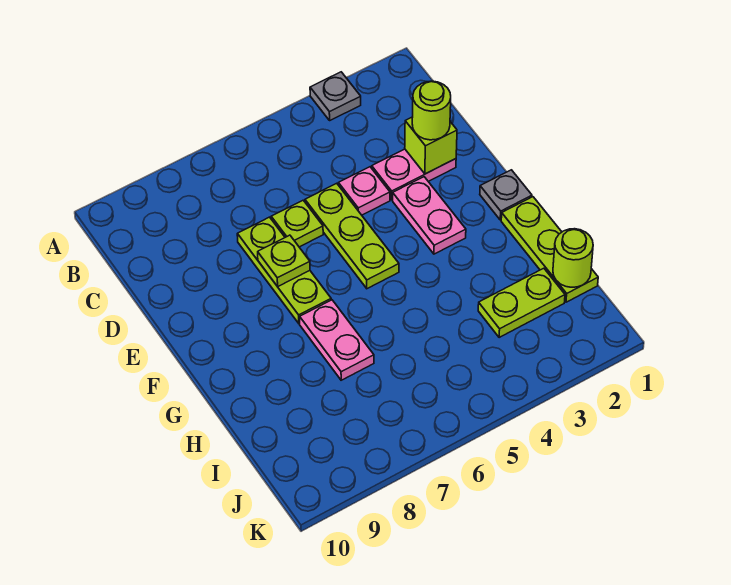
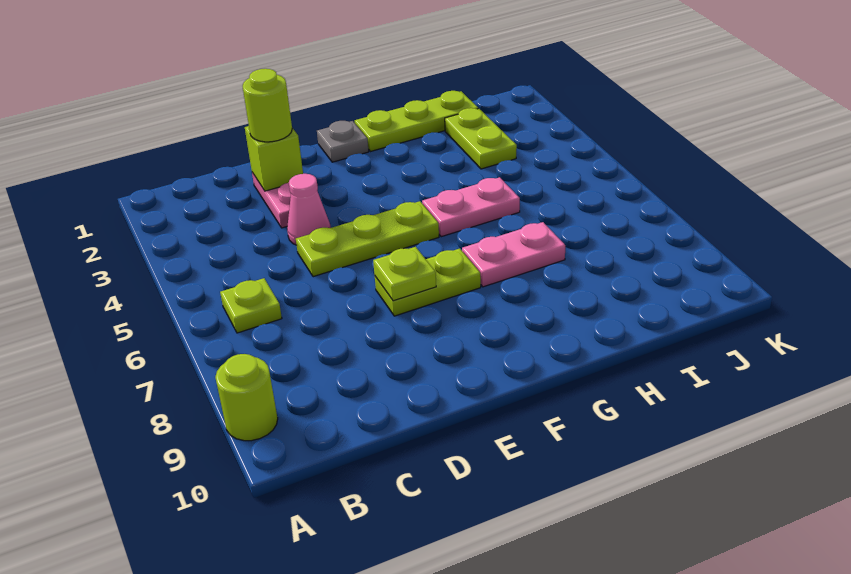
grey plate A3 level 1 -> none
pink plate D4 level 1 -> pink cone D4 level 1
lime plate D6 level 1 -> lime plate B6 level 1
lime plate D7:F7 level 1 -> lime plate E7:F7 level 1
pink plate E3:F3 level 1 -> pink plate G5:H5 level 1
lime round brick I1 level 2 -> lime round brick A9 level 1

